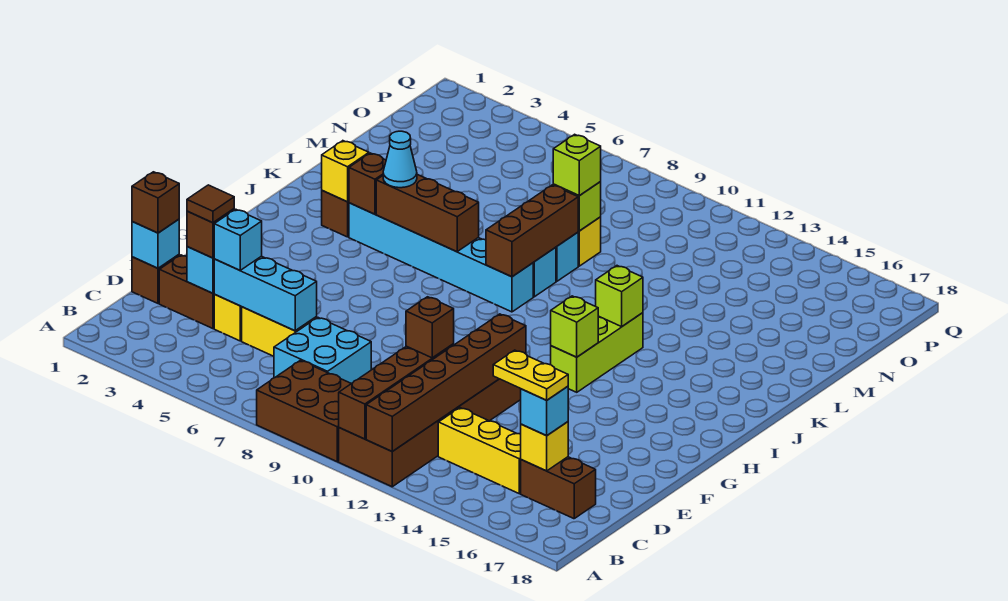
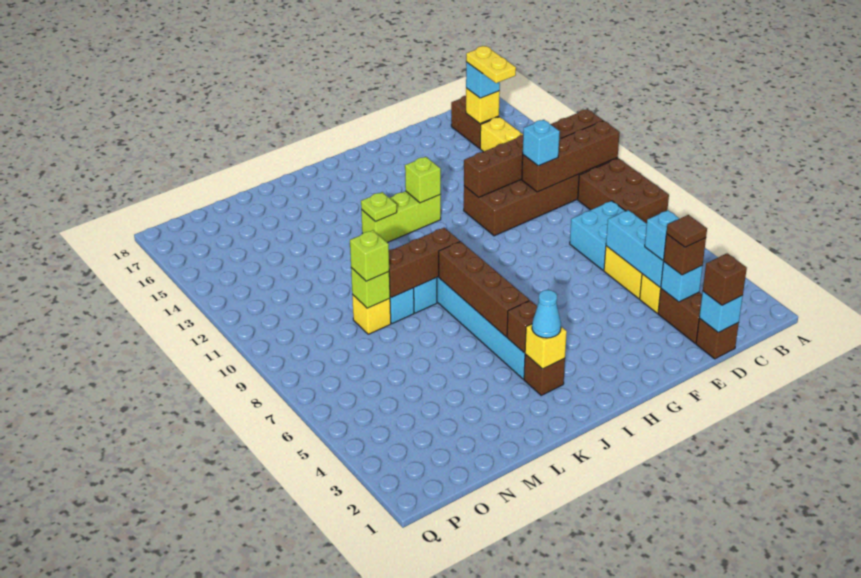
brown brick D11 level 3 -> cyan brick D11 level 3
brown brick J5:J7 level 2 -> brown brick J5:J8 level 2
cyan cone J5 level 3 -> cyan cone J3 level 3
lime brick J13 level 2 -> lime plate J13 level 2

